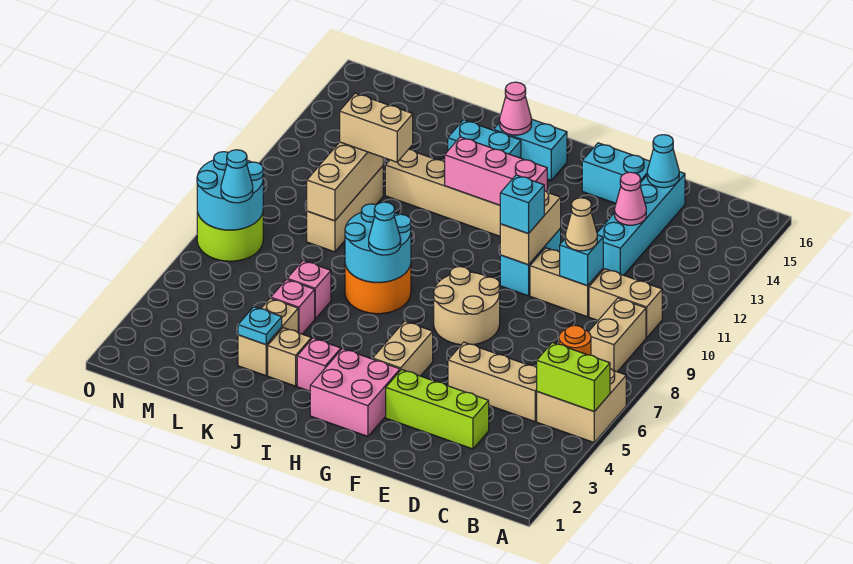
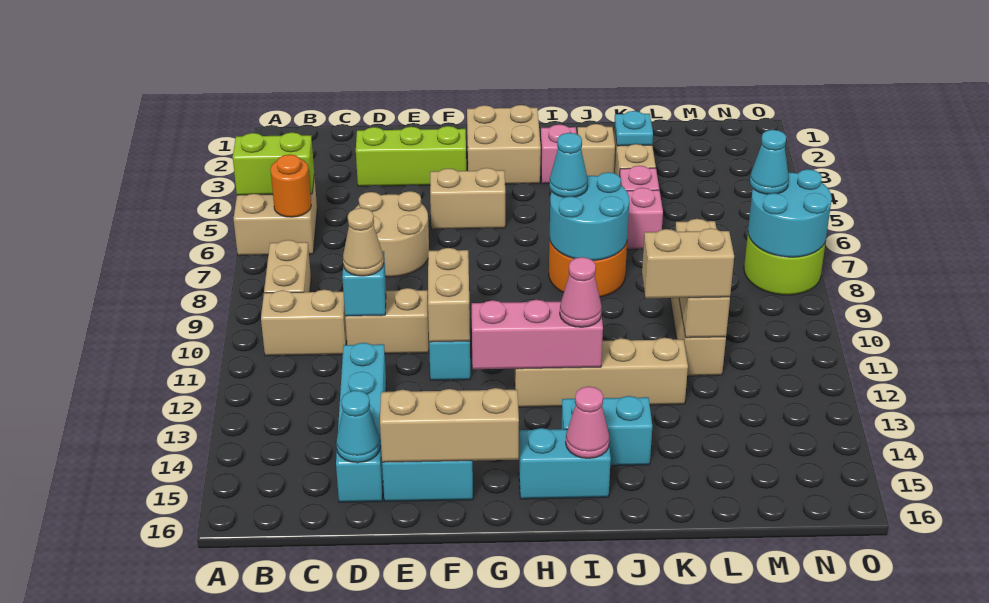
tan brick C5:E5 level 1 -> tan brick E15:G15 level 2
pink cone D13 level 2 -> pink cone I12 level 3
tan round brick F7:G8 level 1 -> tan round brick D6:E7 level 1
cyan brick F10 level 3 -> none
pink brick G2:H3 level 1 -> tan brick G2:H3 level 1
tan brick G4:G5 level 1 -> tan brick F5:G5 level 1

